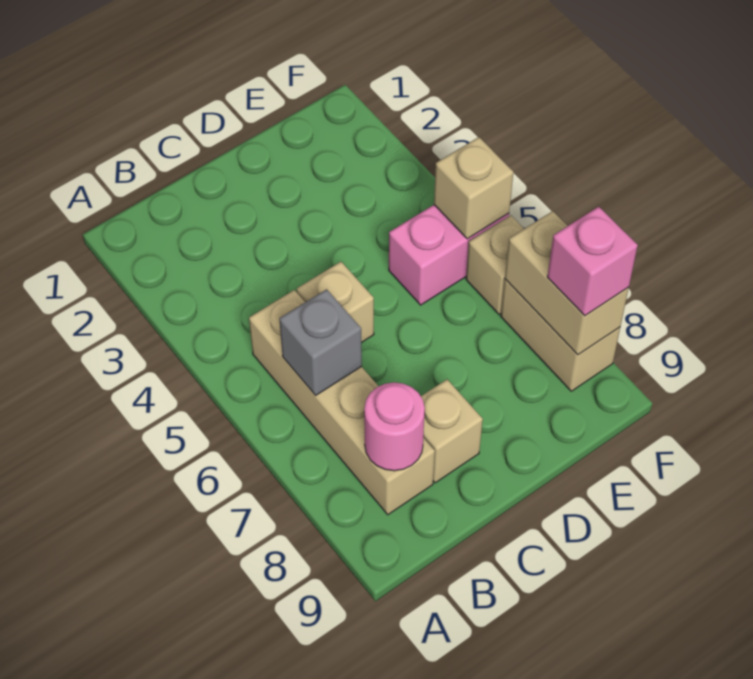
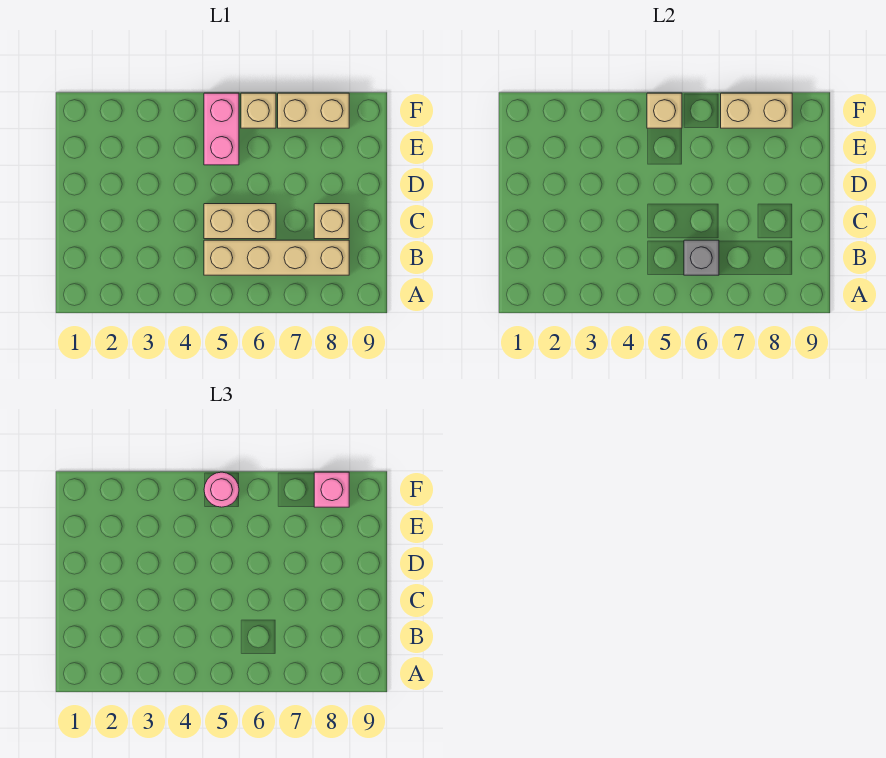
pink round brick B8 level 2 -> pink round brick F5 level 3
tan brick C5 level 1 -> tan brick C5:C6 level 1

